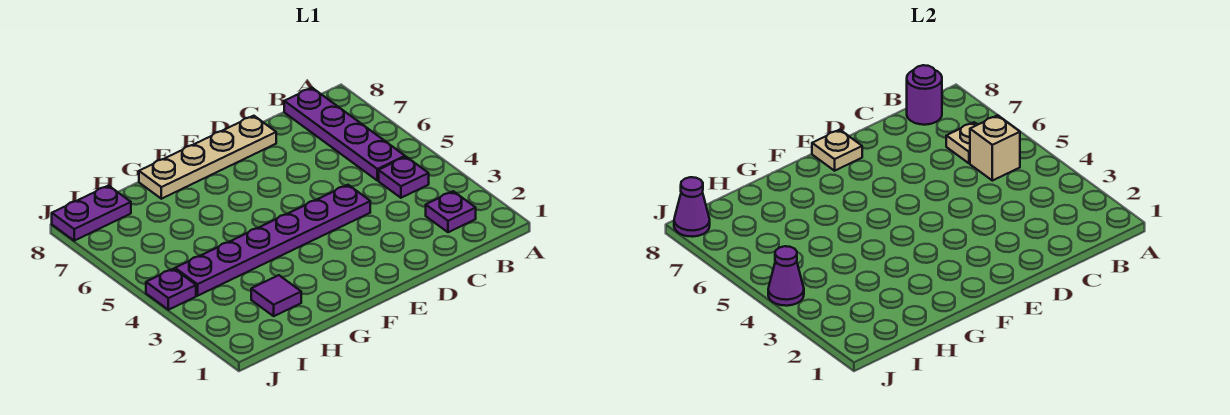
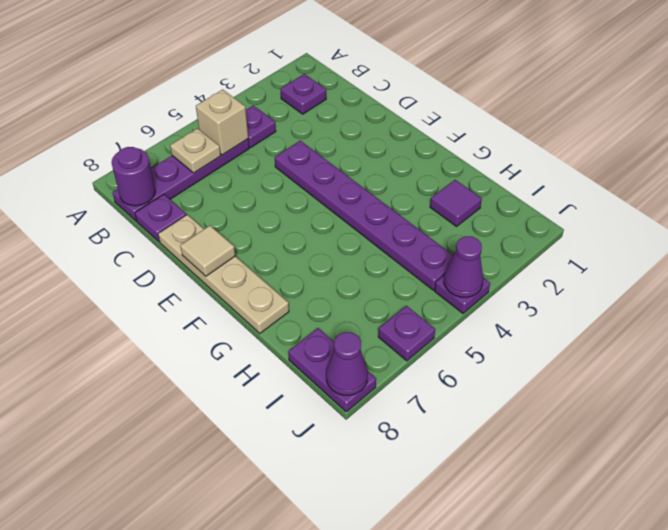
none -> purple plate C8 level 1
tan plate E8 level 2 -> tan tile E8 level 2
none -> purple plate J6 level 1

